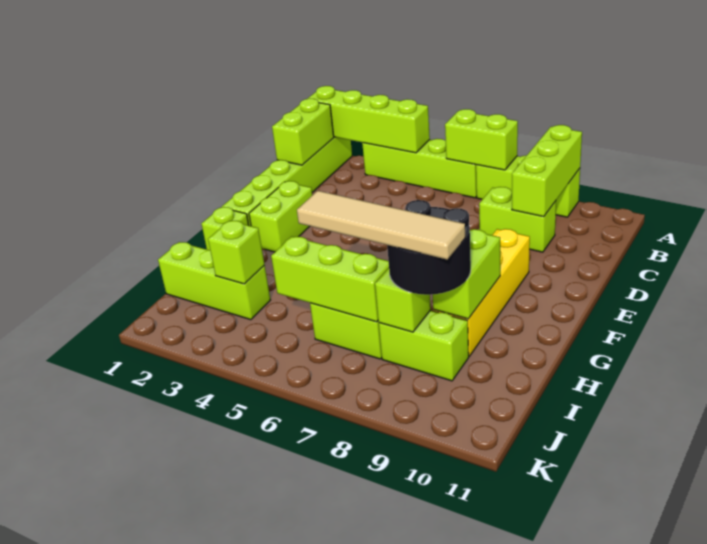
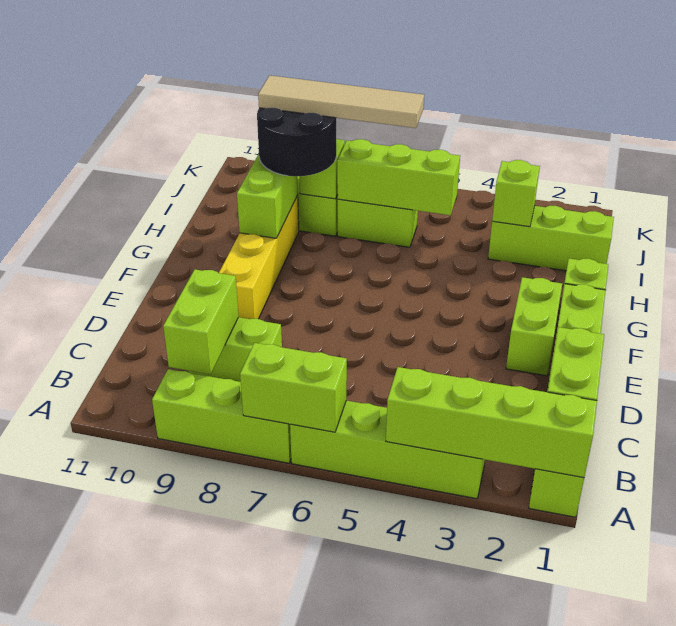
lime brick A9:C9 level 2 -> lime brick B9:C9 level 2

